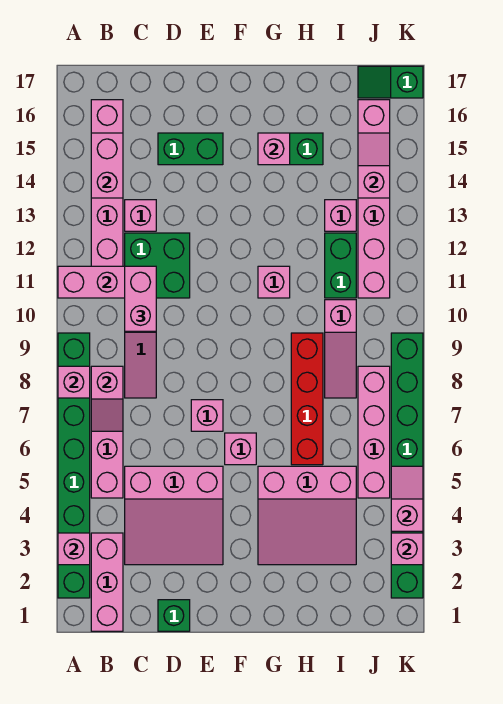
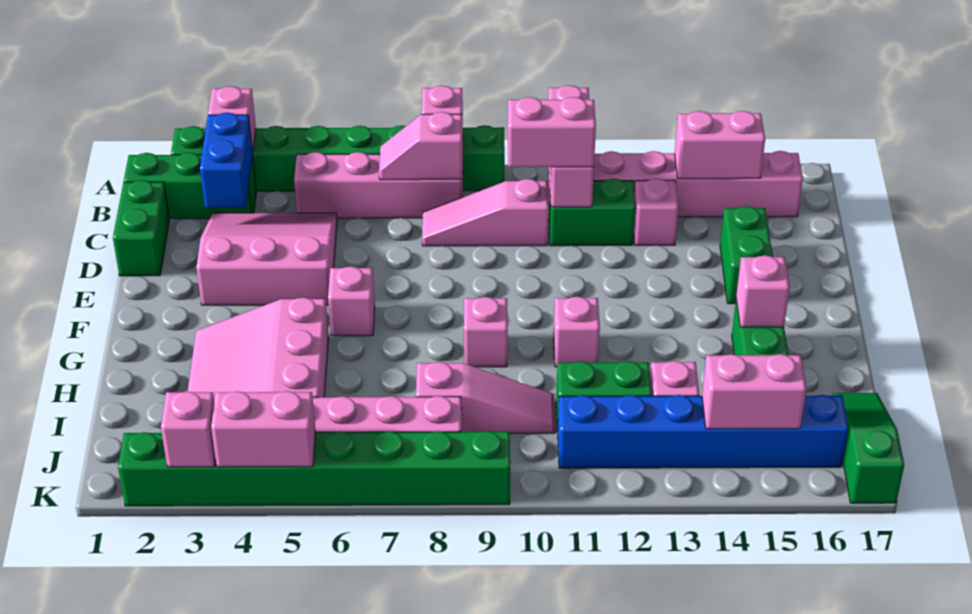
pink brick B1:B3 level 1 -> green brick B1:B3 level 1
none -> blue brick B3:C3 level 2
pink slope C3:E5 level 1 top 5 -> pink slope C3:E5 level 1 top E
green brick C11:D12 level 1 -> green brick C11:C12 level 1
green brick D1 level 1 -> green brick C1:D1 level 1
pink brick E7 level 1 -> pink brick G9 level 1
red brick H6:H9 level 1 -> none
pink slope I8:I10 level 1 top 10 -> pink slope I8:I10 level 1 top 8
pink brick J11:J16 level 1 -> blue brick J11:J16 level 1
pink slope J14:J15 level 2 top 14 -> pink brick J14:J15 level 2
green slope J17:K17 level 1 top K -> green slope I17:K17 level 1 top K
pink slope K4:K5 level 2 top 4 -> pink brick K4:K5 level 2

